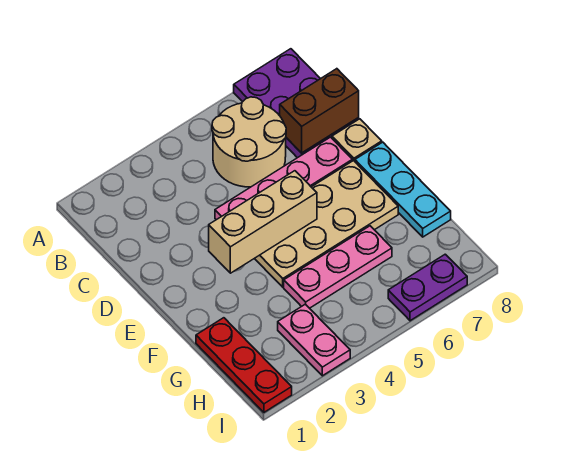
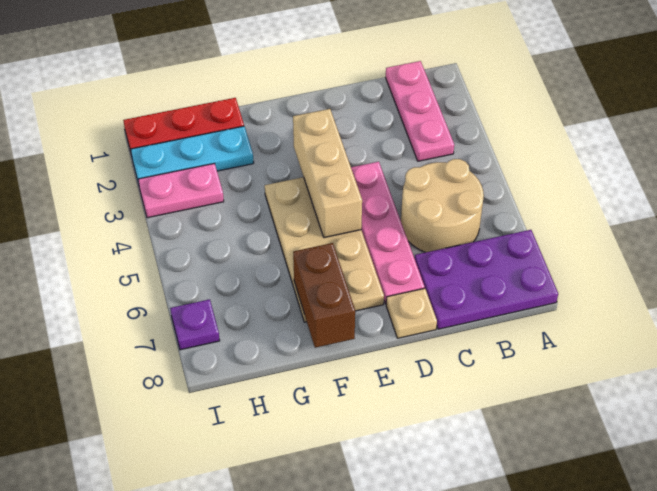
brown brick C7:C8 level 2 -> brown brick F7:F8 level 2
cyan plate E8:G8 level 1 -> cyan plate G2:I2 level 1
pink plate G4:G6 level 1 -> pink plate B1:B3 level 1
purple plate I6:I7 level 1 -> purple plate I7 level 1

